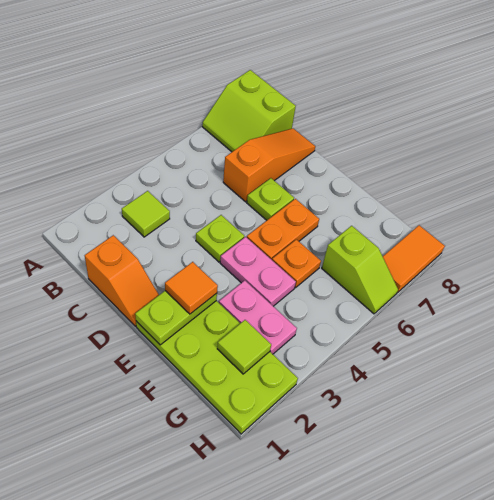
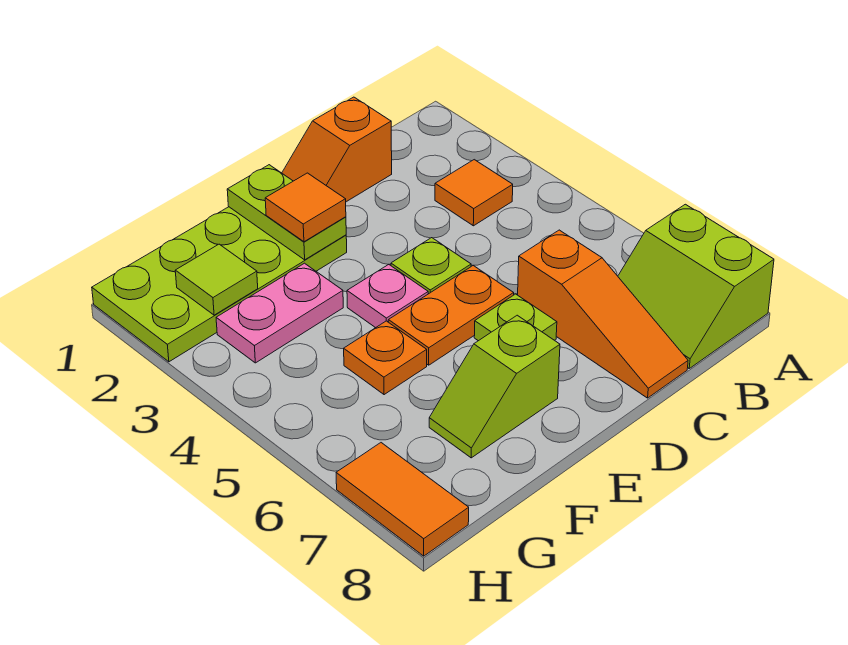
lime slope A7:B8 level 1 top 8 -> lime slope A7:B8 level 1 top A
lime tile B3 level 1 -> orange tile B3 level 1
pink plate E4:F4 level 1 -> pink plate E4 level 1
orange plate E5:E6 level 1 -> orange plate D5:E5 level 1
lime slope G6:H6 level 1 top G -> lime slope E7:F7 level 1 top E

